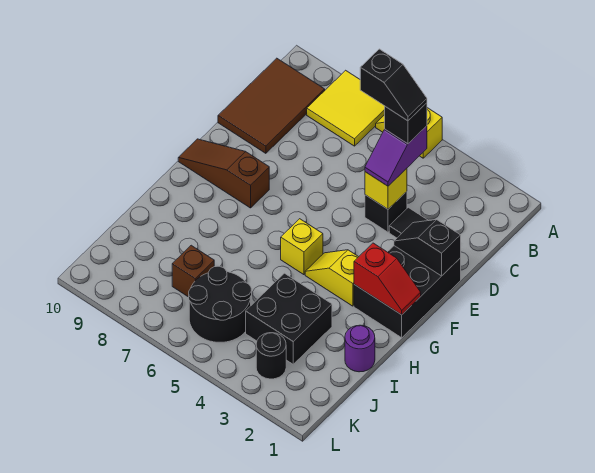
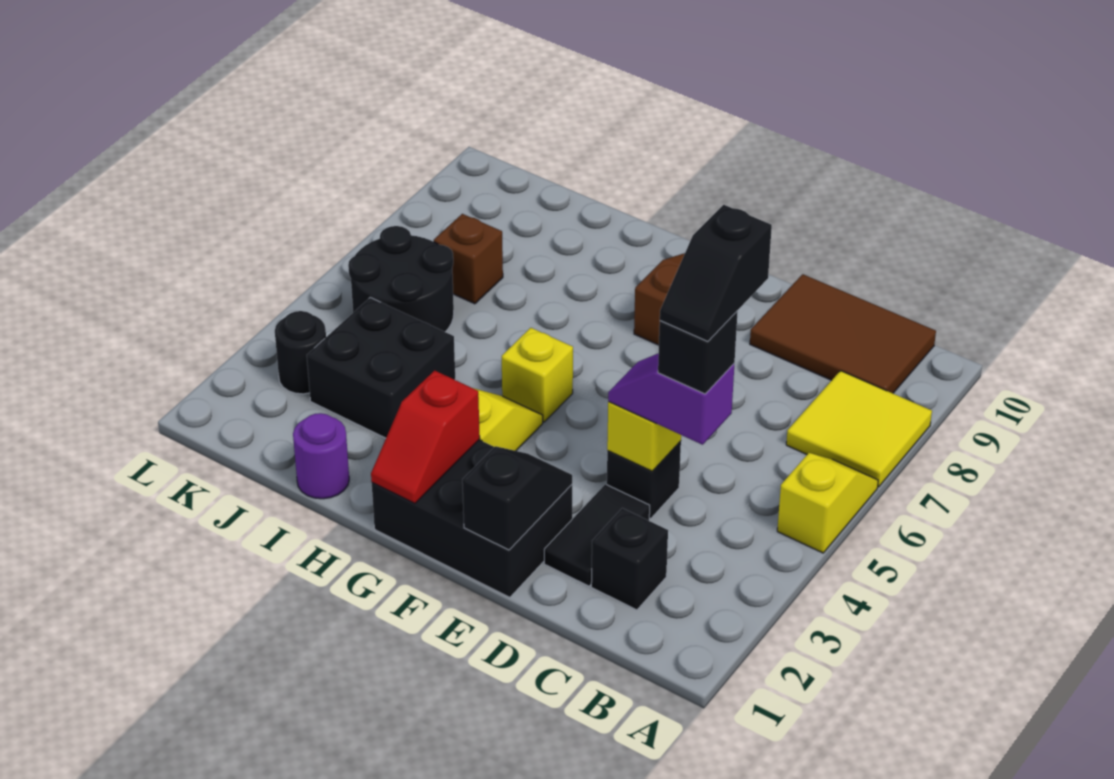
none -> black brick C2 level 1

